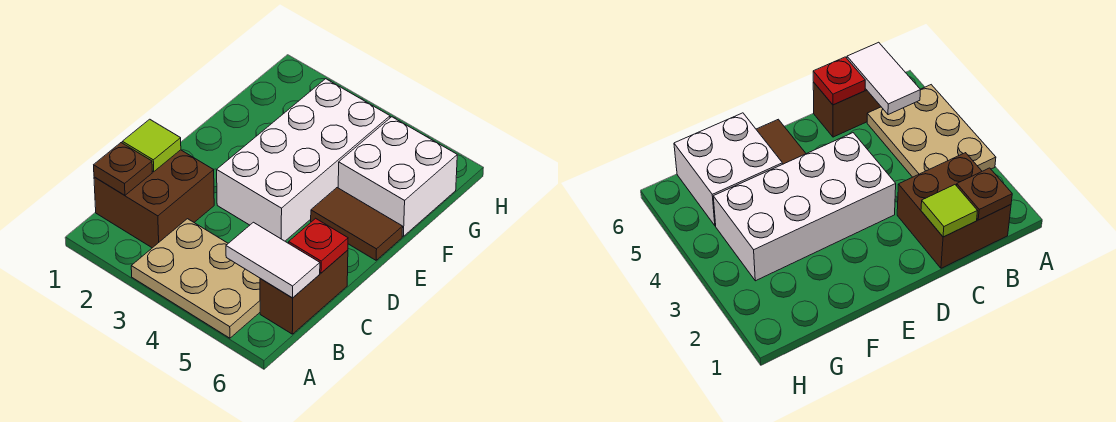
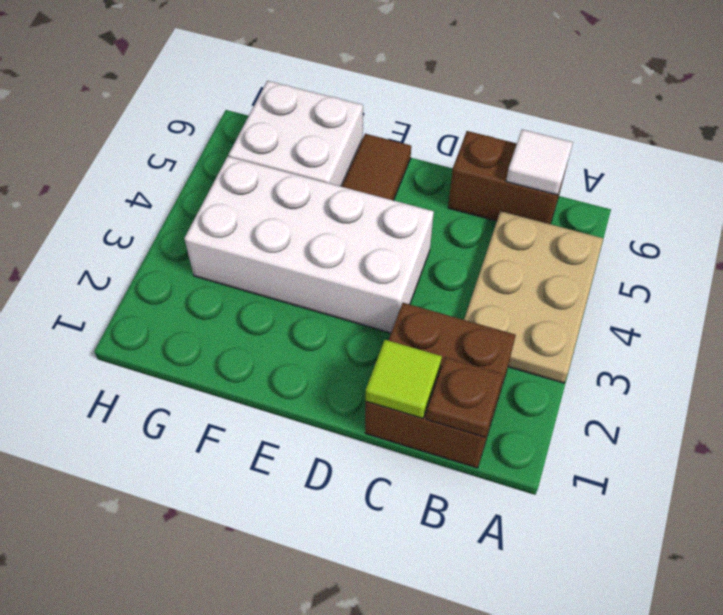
white tile B5:B6 level 2 -> white tile B6 level 2
red plate C6 level 2 -> none

